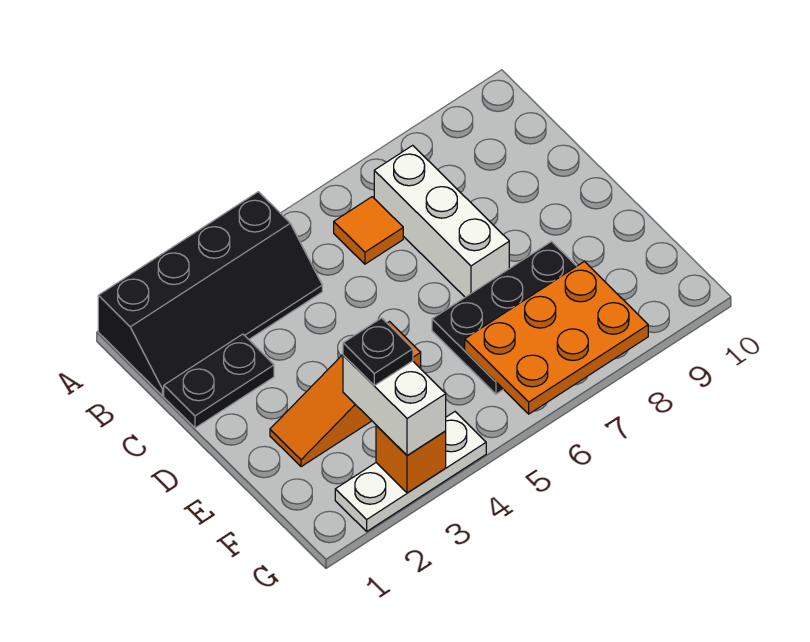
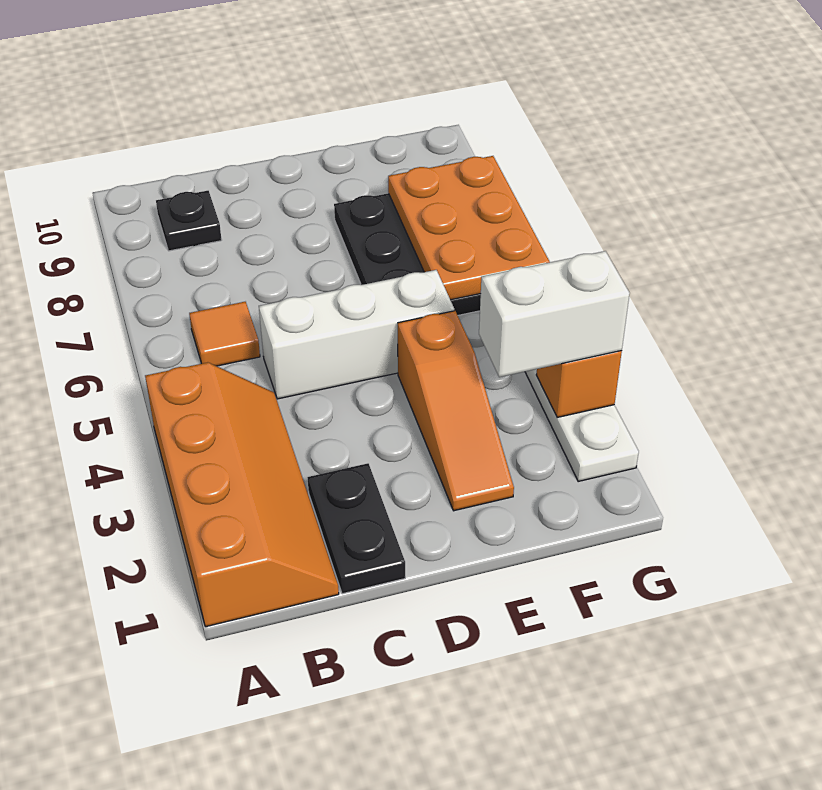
black slope A1:B4 level 1 top A -> orange slope A1:B4 level 1 top A
white brick B7:D7 level 1 -> white brick C5:E5 level 1
black plate F3 level 4 -> black plate B9 level 1

